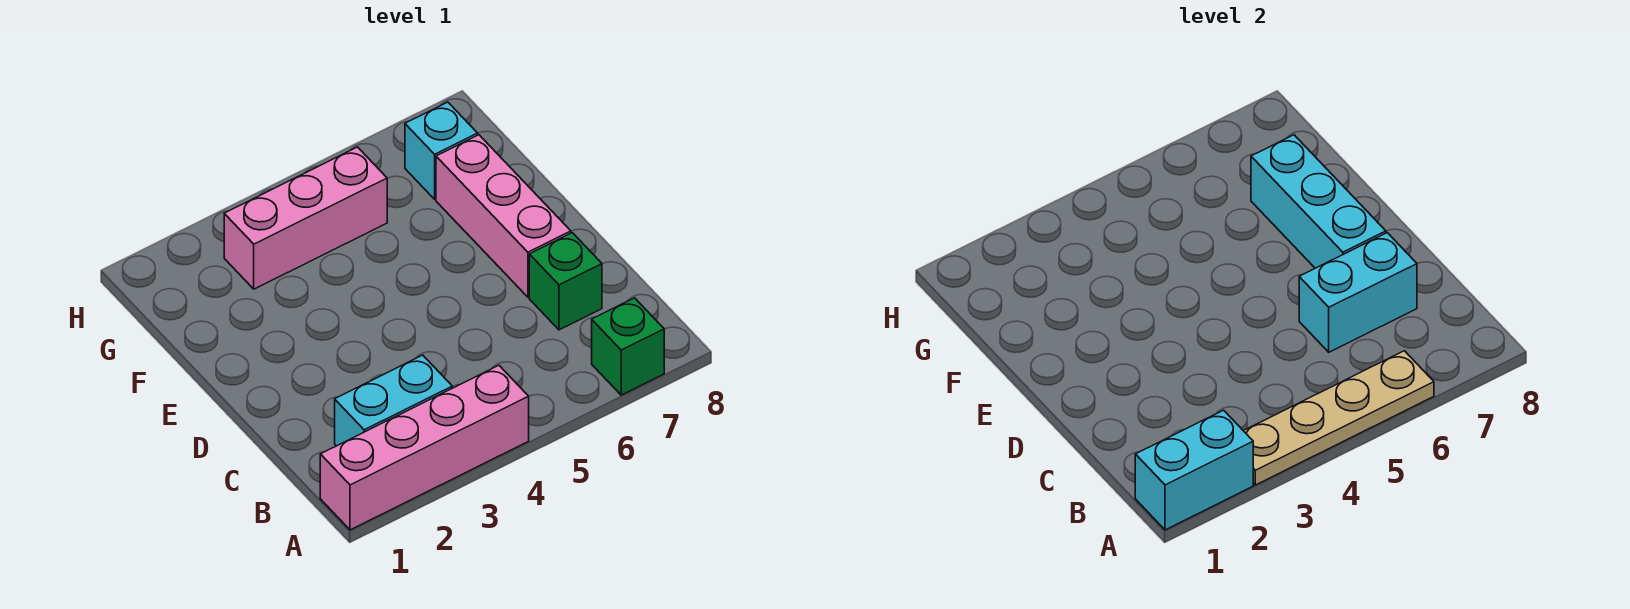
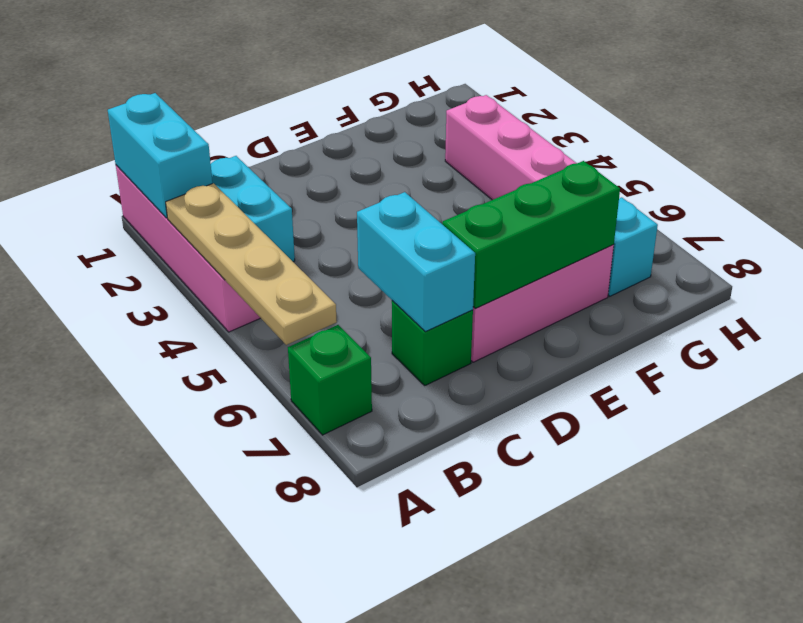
cyan brick D7:F7 level 2 -> green brick D7:F7 level 2

